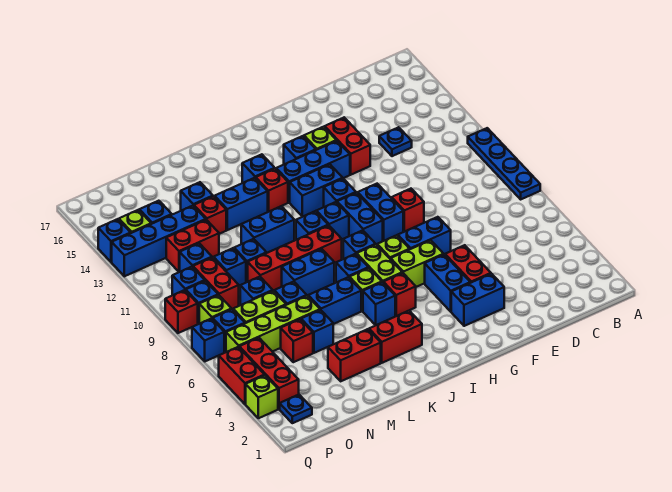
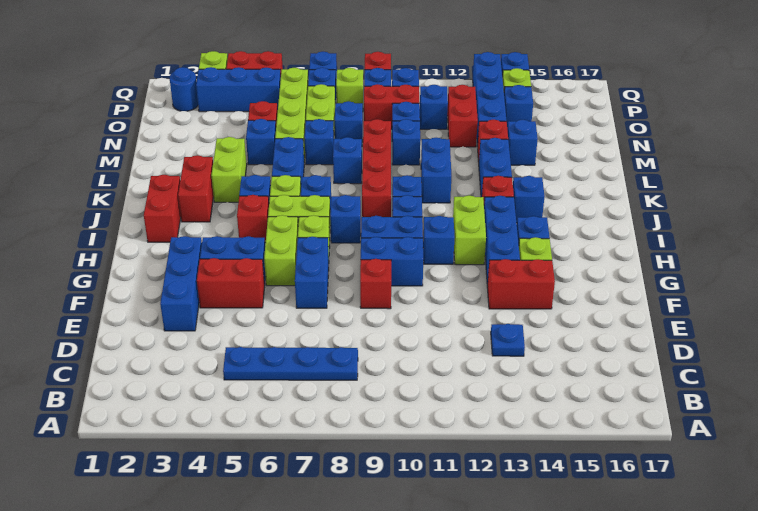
blue plate A8:A11 level 1 -> blue plate C5:C8 level 1
blue brick F3:G3 level 1 -> blue brick E3:G3 level 1
blue brick H12:I12 level 1 -> lime brick H12:I12 level 1
none -> lime brick K4:L4 level 1
blue brick K8:L8 level 1 -> blue brick L8 level 1
red brick L3:M3 level 1 -> red brick I2:J2 level 1
blue plate P2 level 1 -> blue round brick P2 level 1
red brick P3:P5 level 1 -> blue brick P3:P5 level 1

